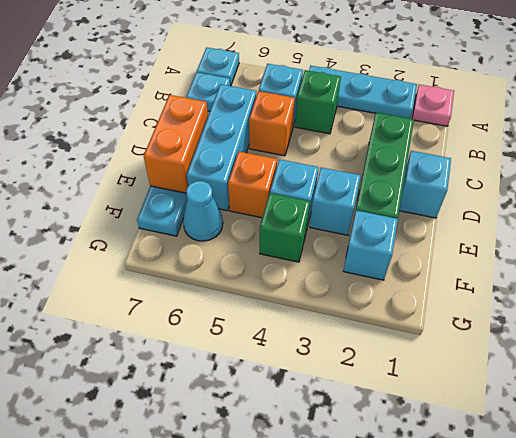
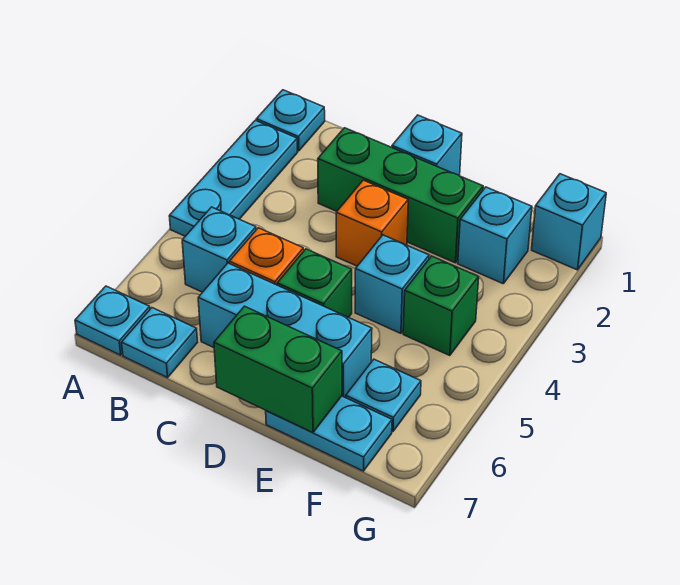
pink plate A1 level 1 -> cyan plate A1 level 1
green brick B4 level 1 -> green brick D5 level 1
orange brick D7:E7 level 2 -> green brick D7:E7 level 2
cyan brick E3 level 1 -> cyan brick G1 level 1
orange brick E5 level 1 -> orange brick D3 level 1
cyan cone F6 level 1 -> cyan plate F6 level 1

